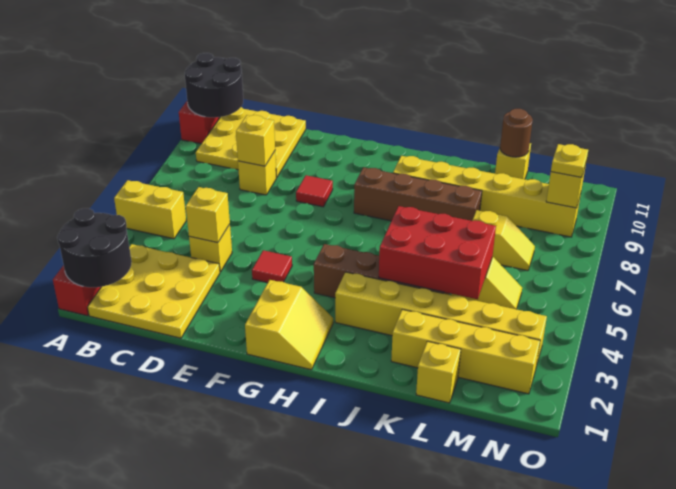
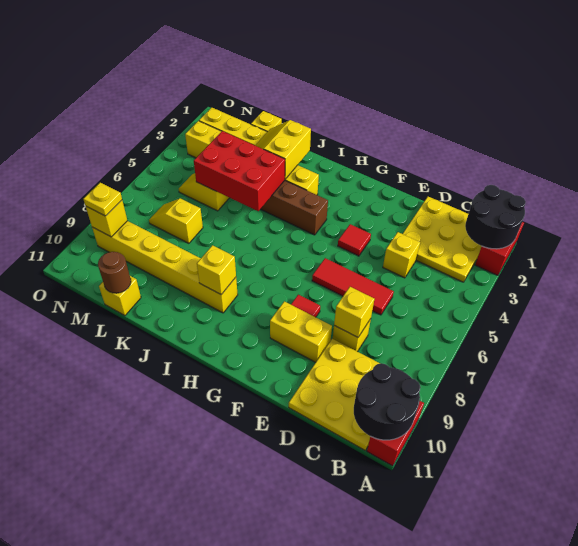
yellow brick A5:B5 level 1 -> yellow brick E9:F9 level 1
yellow brick D4 level 2 -> yellow brick I9 level 2
none -> red tile D6:F6 level 1
yellow slope G1:H2 level 1 top G -> yellow slope J2:K3 level 2 top J
brown brick H8:K8 level 1 -> none

